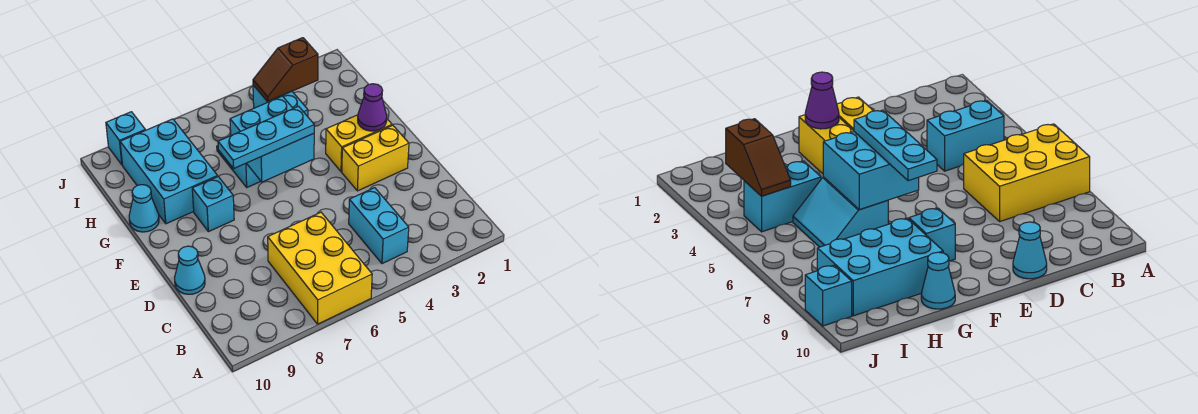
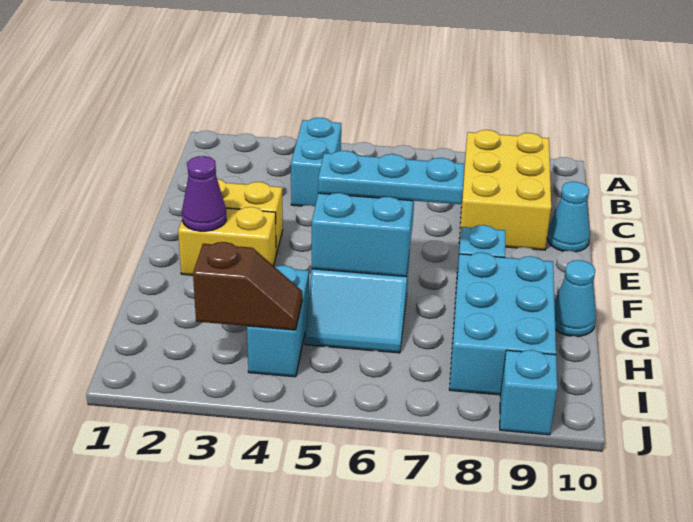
yellow brick A6:C7 level 1 -> yellow brick B8:D9 level 1

